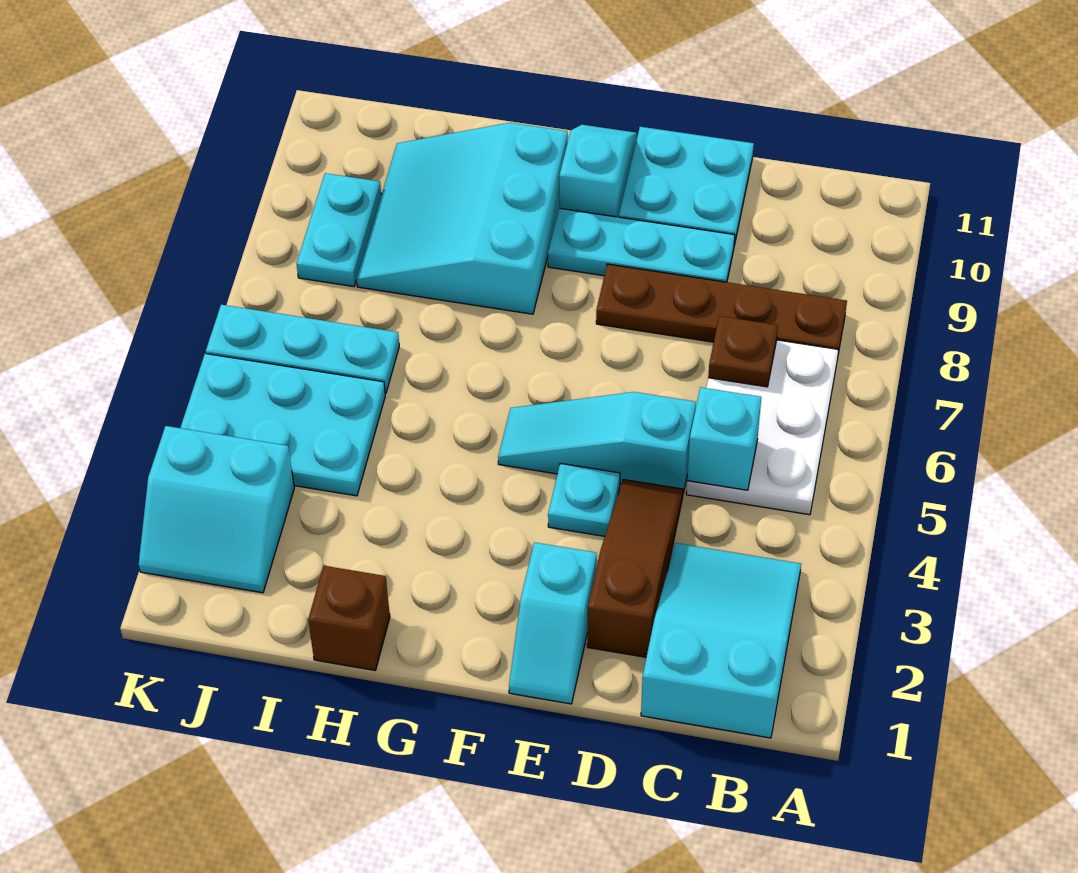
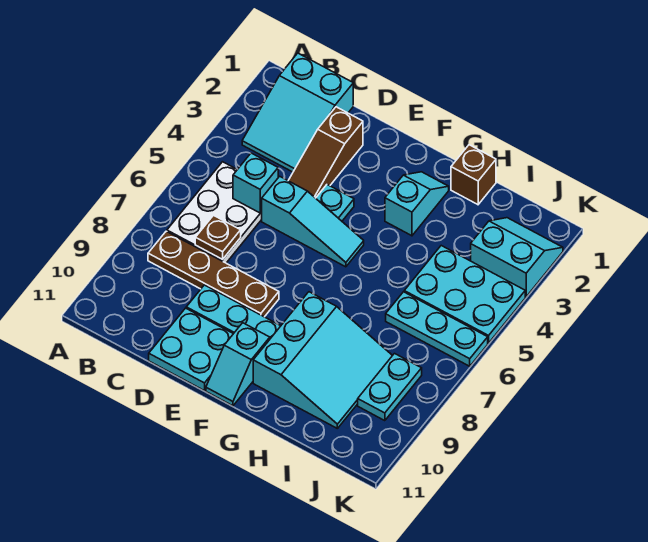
cyan slope E1:E2 level 1 top 2 -> cyan slope G2:G3 level 1 top 3

